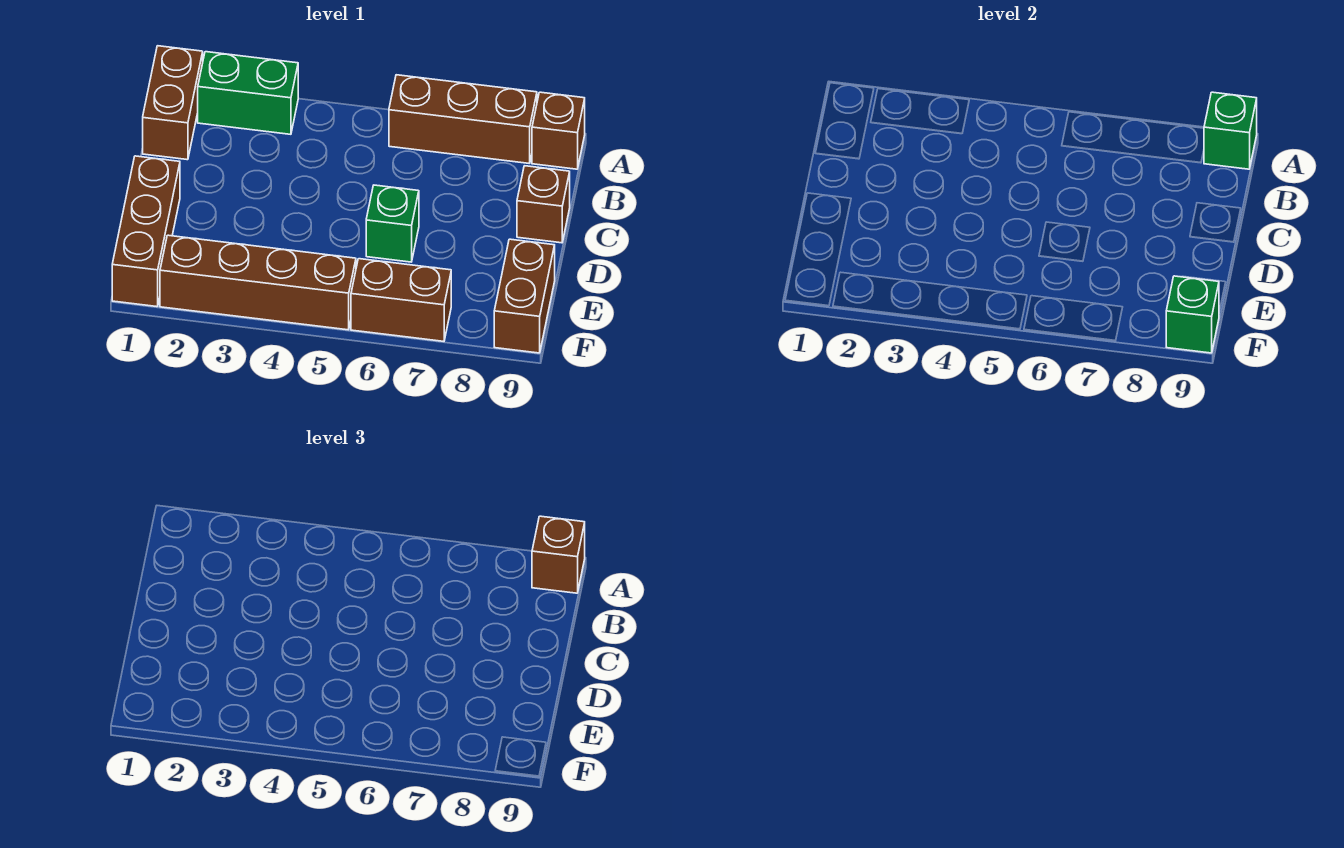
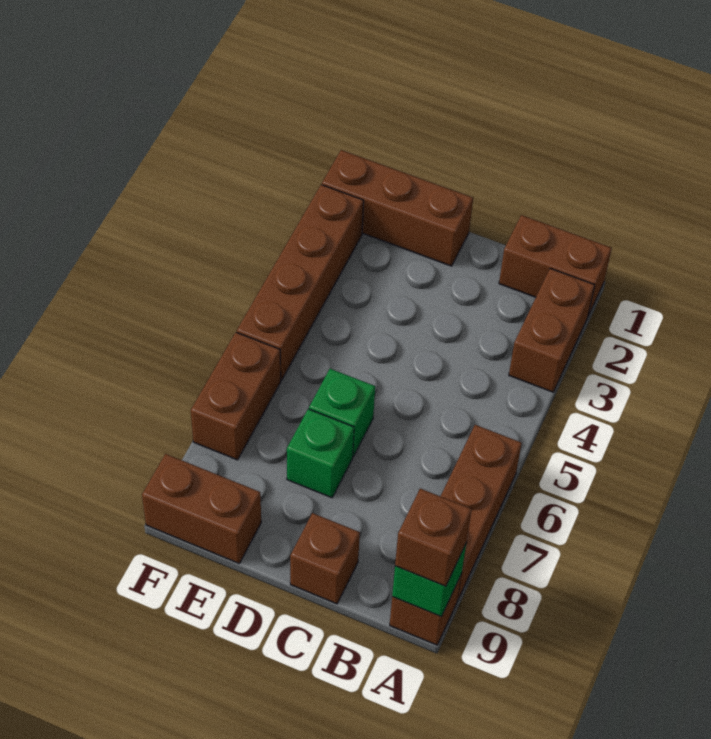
green brick A2:A3 level 1 -> brown brick A2:A3 level 1
green brick F9 level 2 -> green brick D7 level 1

